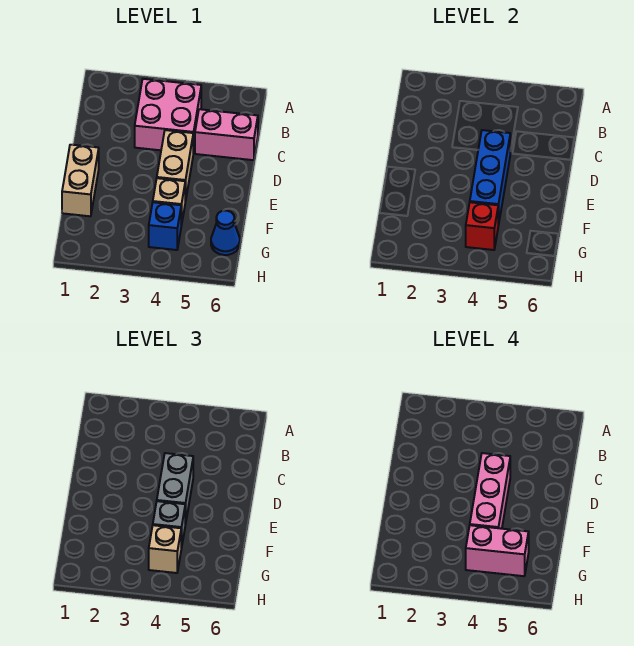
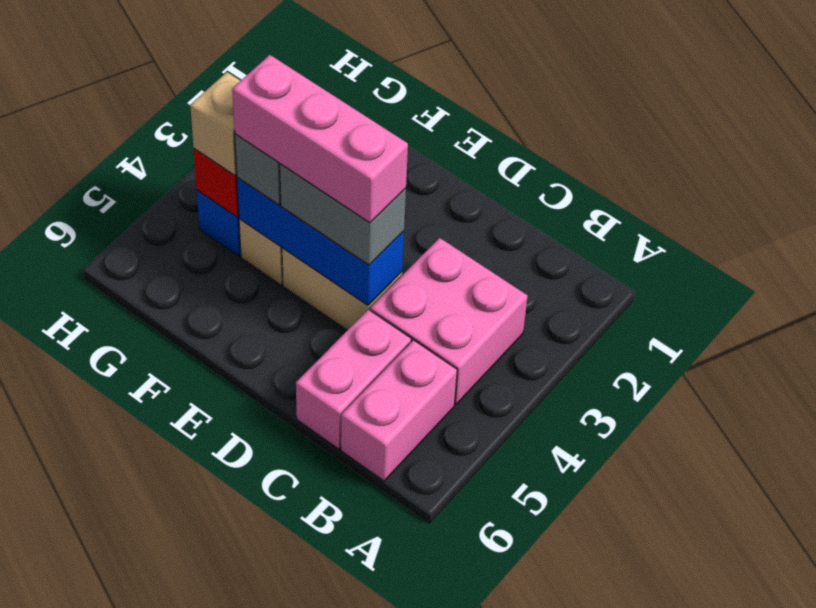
tan brick E1:F1 level 1 -> none
pink brick G4:G5 level 4 -> pink brick B5:B6 level 1
blue cone G6 level 1 -> none

